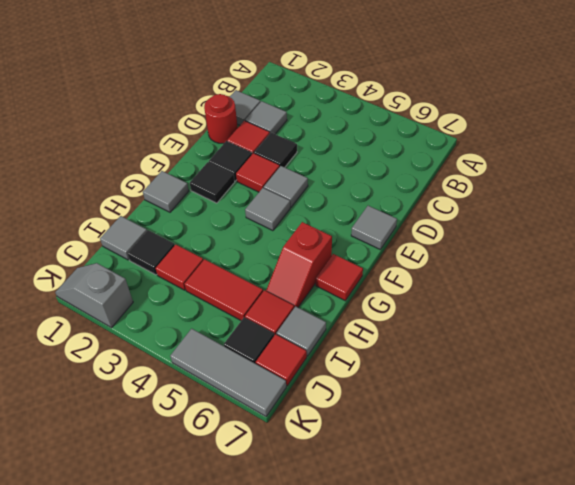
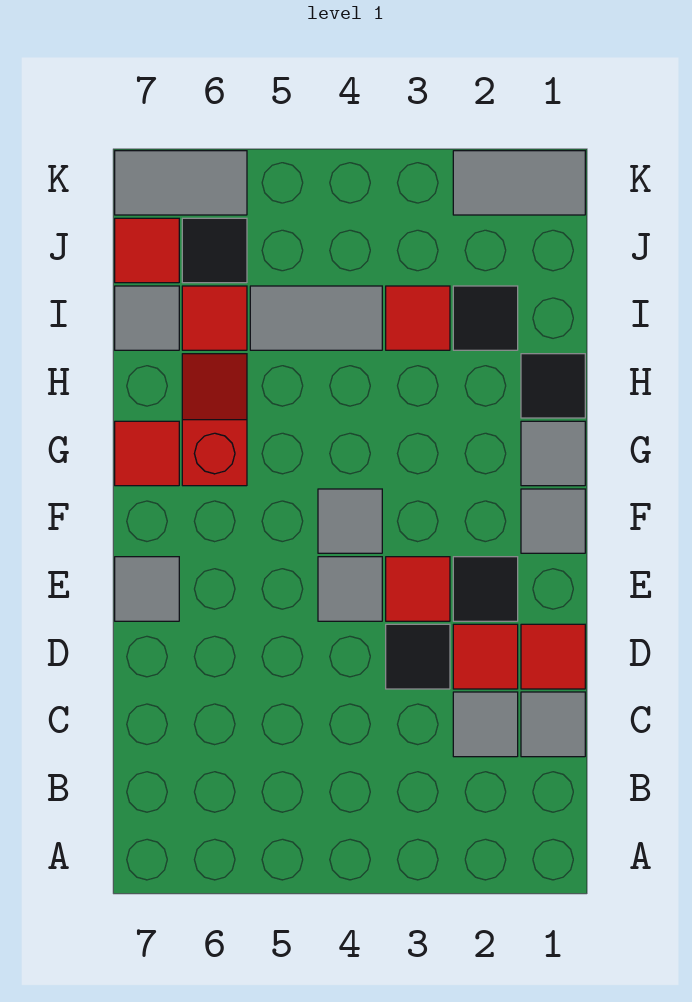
red round brick D1 level 1 -> red tile D1 level 1
black tile F2 level 1 -> black tile H1 level 1
grey tile I1 level 1 -> grey tile F1 level 1
red tile I4:I5 level 1 -> grey tile I4:I5 level 1
grey slope K1:K2 level 1 top 2 -> grey tile K1:K2 level 1
grey tile K5:K7 level 1 -> grey tile K6:K7 level 1

